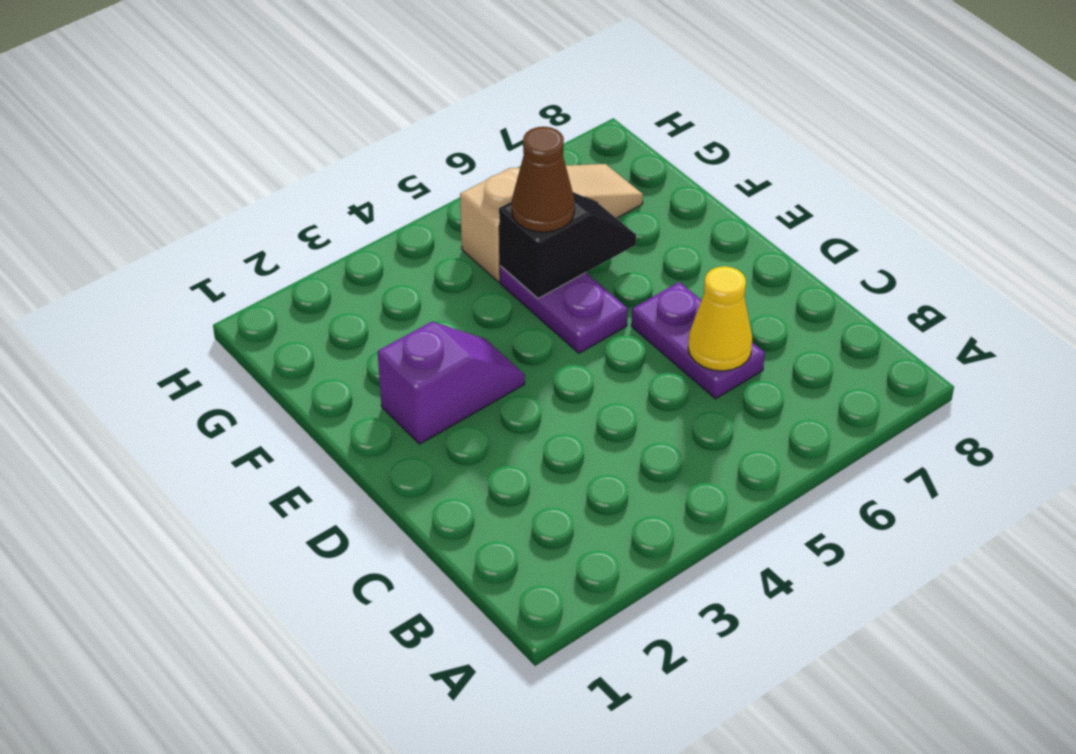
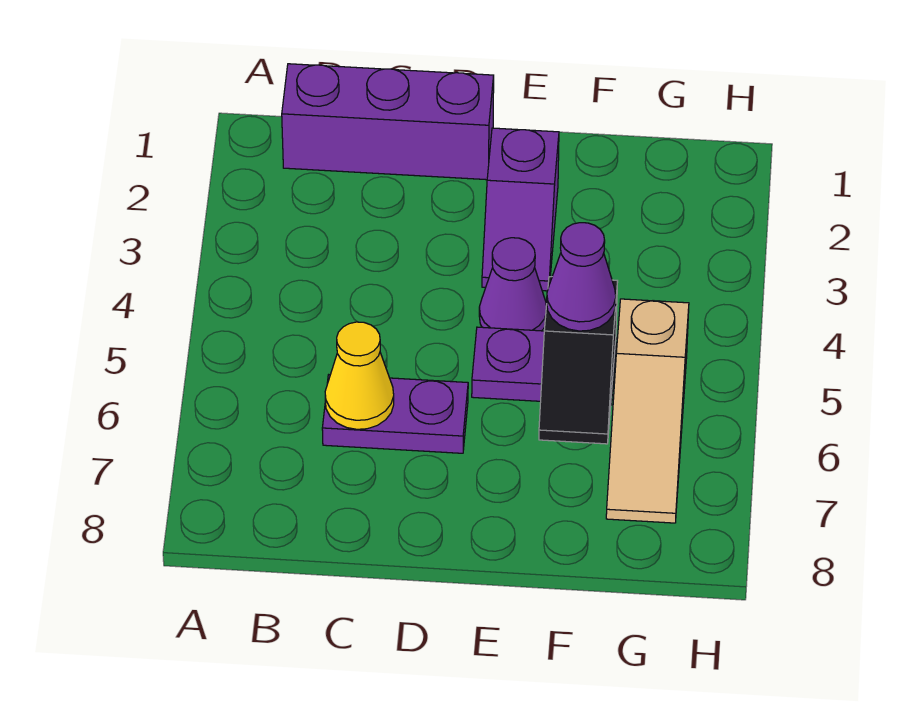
none -> purple brick B1:D1 level 1
none -> purple cone E4 level 1
brown cone F5 level 3 -> purple cone F5 level 3

